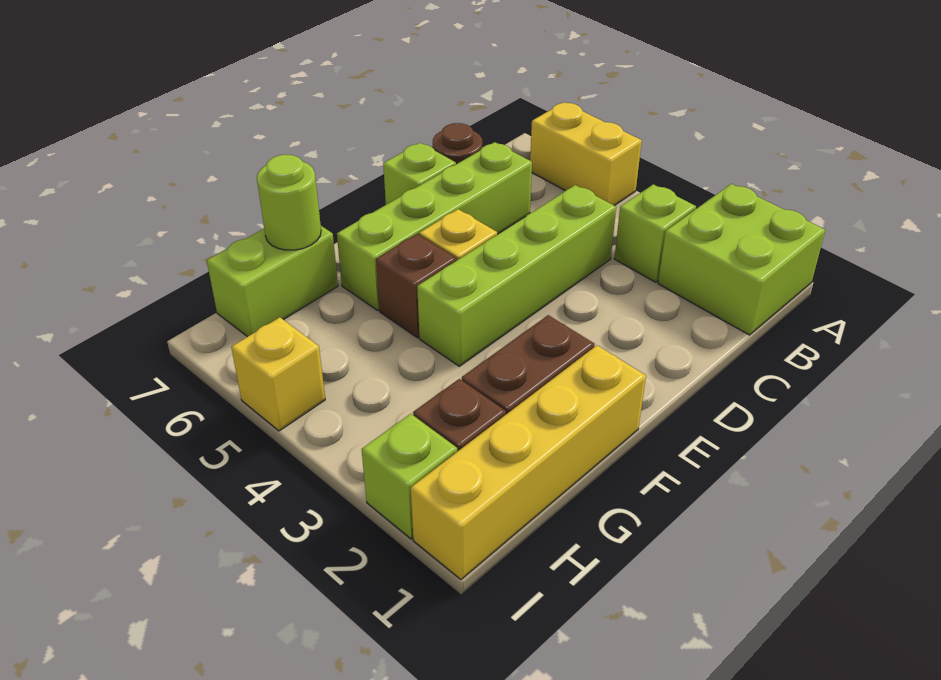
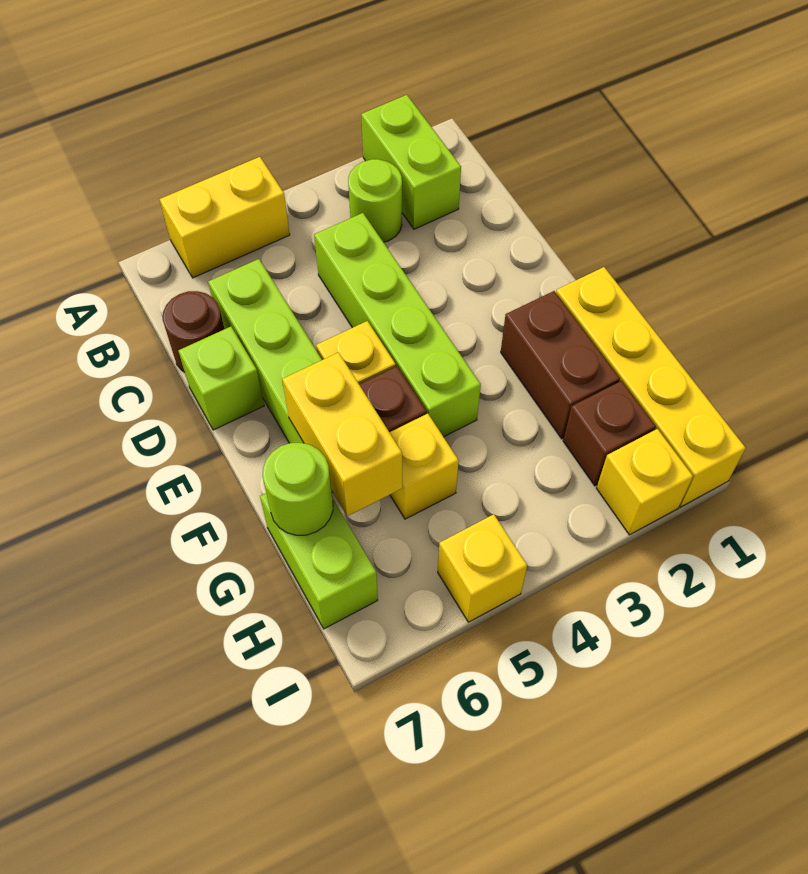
lime brick A1:B2 level 1 -> lime brick A2:B2 level 1
lime brick B3 level 1 -> lime round brick B3 level 1
none -> yellow brick F6:G6 level 2
none -> yellow brick G5 level 1
lime brick I2 level 1 -> yellow brick I2 level 1

